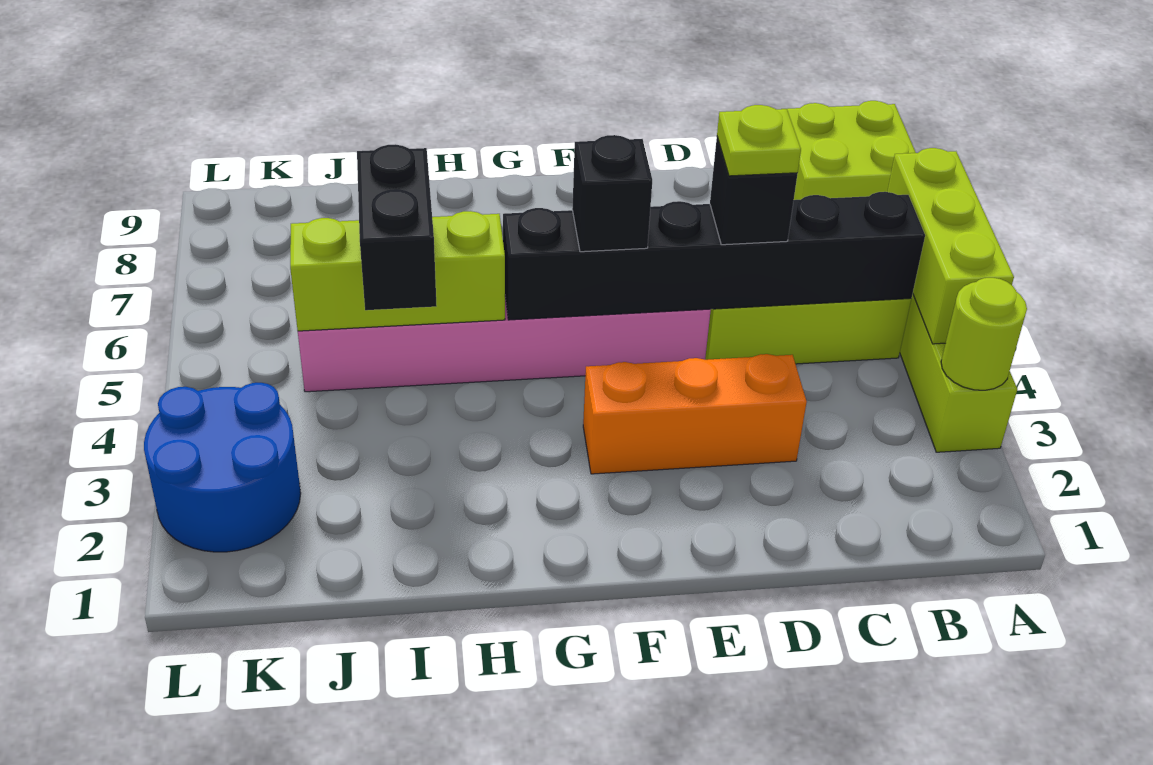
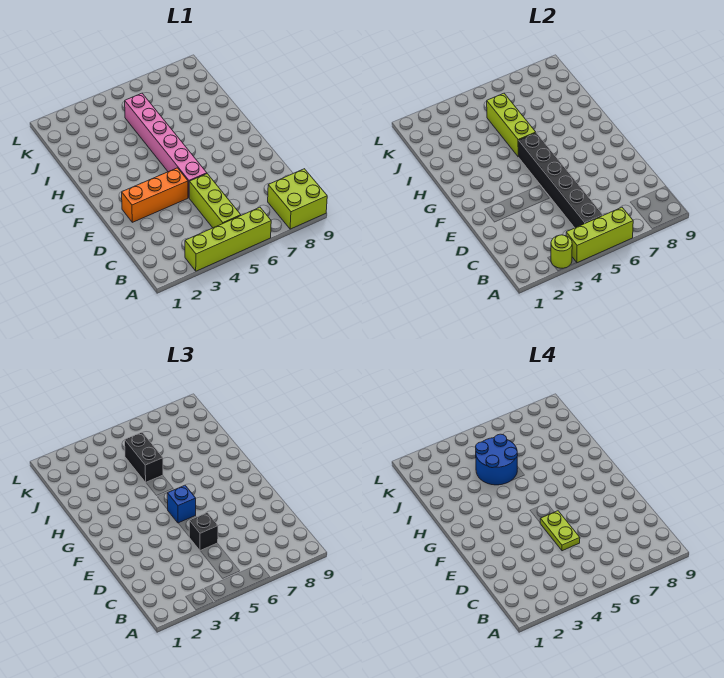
orange brick D3:F3 level 1 -> orange brick E2:E4 level 1
lime plate D5 level 4 -> lime plate D5:E5 level 4
black brick F5 level 3 -> blue brick F5 level 3
black brick I4:I5 level 3 -> black brick I5:J5 level 3
blue round brick K2:L3 level 1 -> blue round brick I4:J5 level 4

